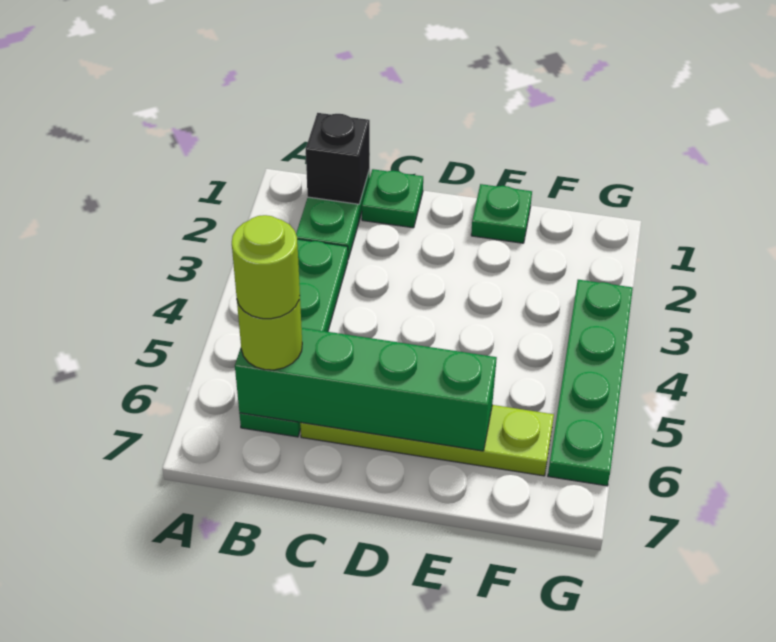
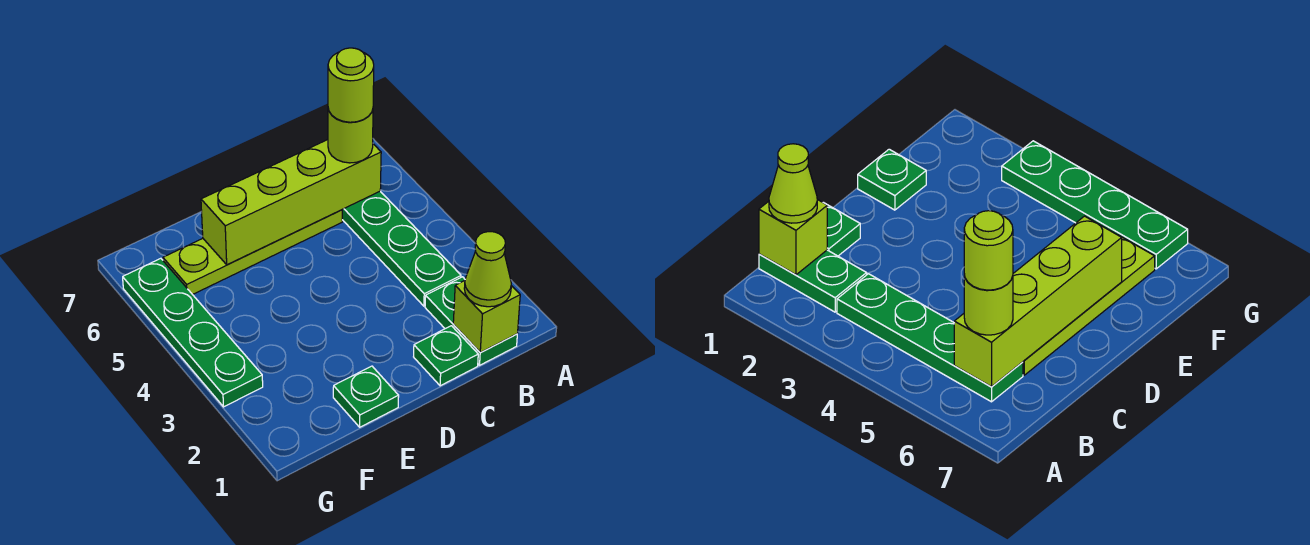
black brick B1 level 2 -> lime brick B1 level 2
none -> lime cone B1 level 3
green brick B6:E6 level 2 -> lime brick B6:E6 level 2

